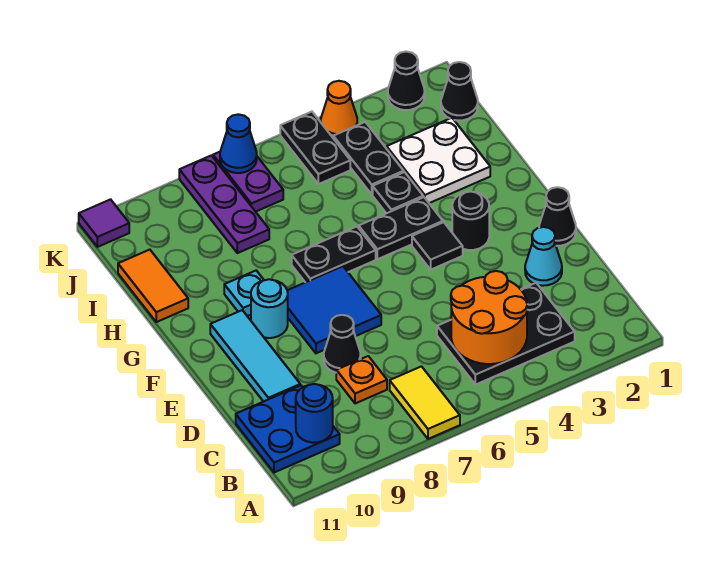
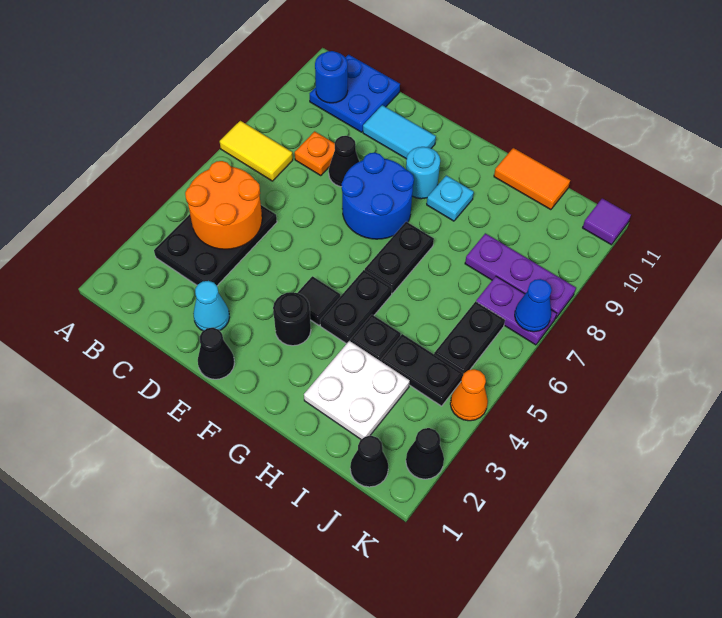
cyan tile D10:F10 level 1 -> cyan tile D10:E10 level 1
blue tile E7:F8 level 1 -> blue round brick E7:F8 level 1
black plate J5:K5 level 1 -> black plate J5:J6 level 1

